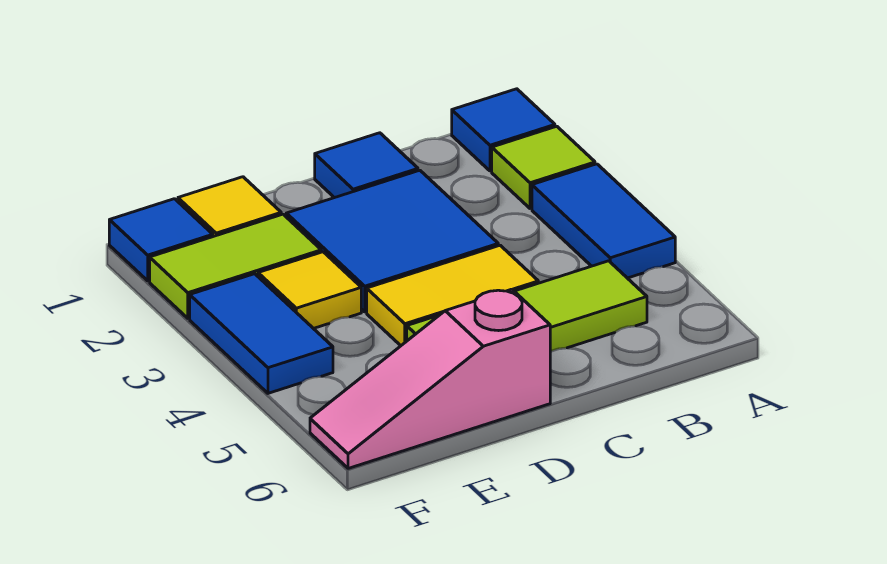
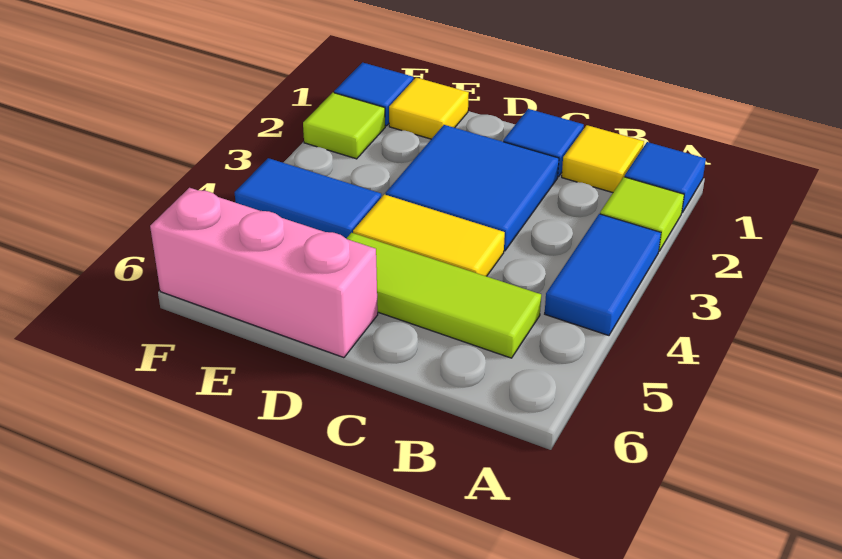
pink slope D6:F6 level 1 top D -> pink brick D6:F6 level 1
lime tile E2:F2 level 1 -> lime tile F2 level 1
yellow tile E3 level 1 -> yellow tile B1 level 1
blue tile F3:F4 level 1 -> blue tile E4:F4 level 1

